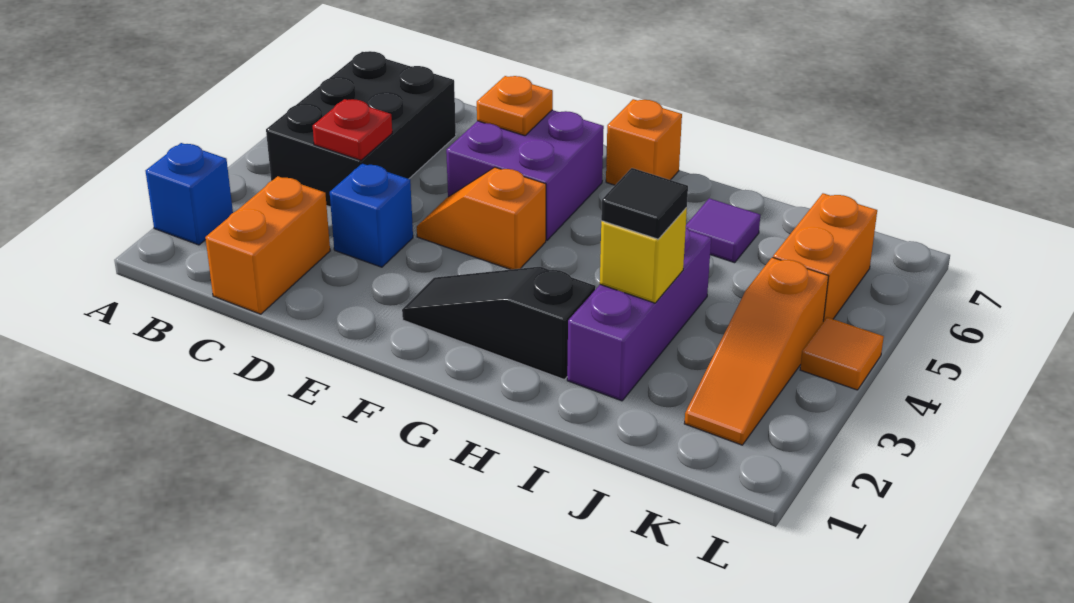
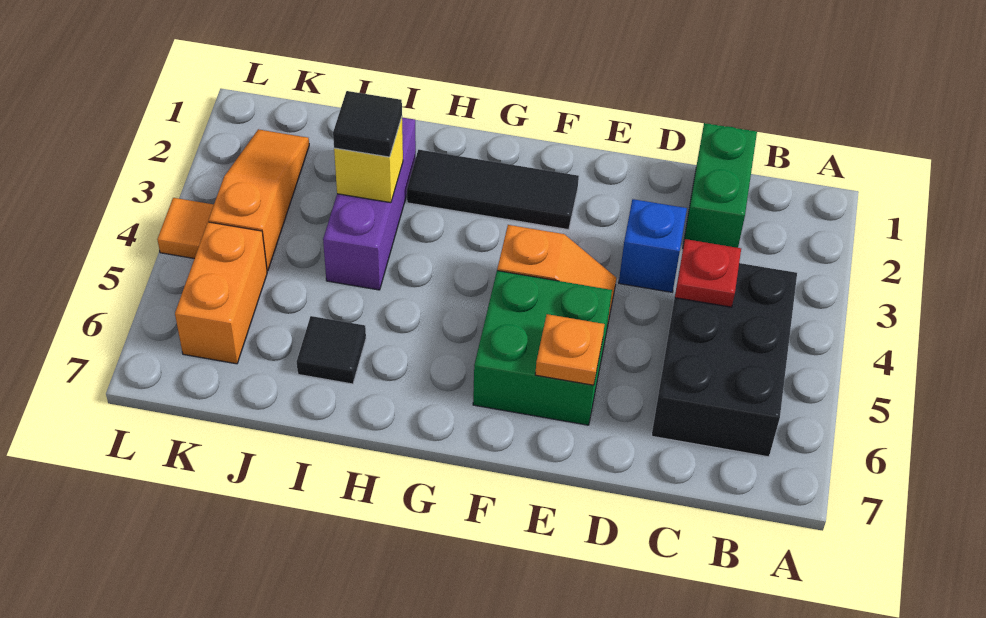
blue brick A2 level 1 -> none
orange brick C1:C2 level 1 -> green brick C1:C2 level 1
purple brick E5:F6 level 1 -> green brick E5:F6 level 1
black slope F2:H2 level 1 top H -> black tile F2:H2 level 1
orange brick G7 level 1 -> none
purple tile I6 level 1 -> black tile I6 level 1

